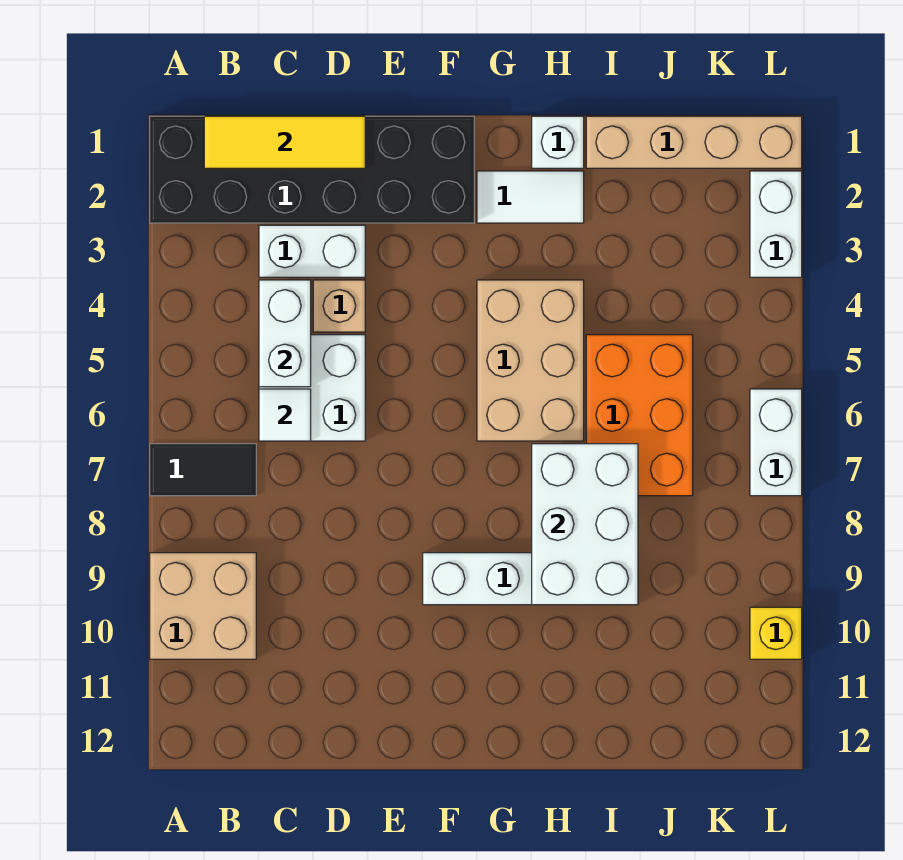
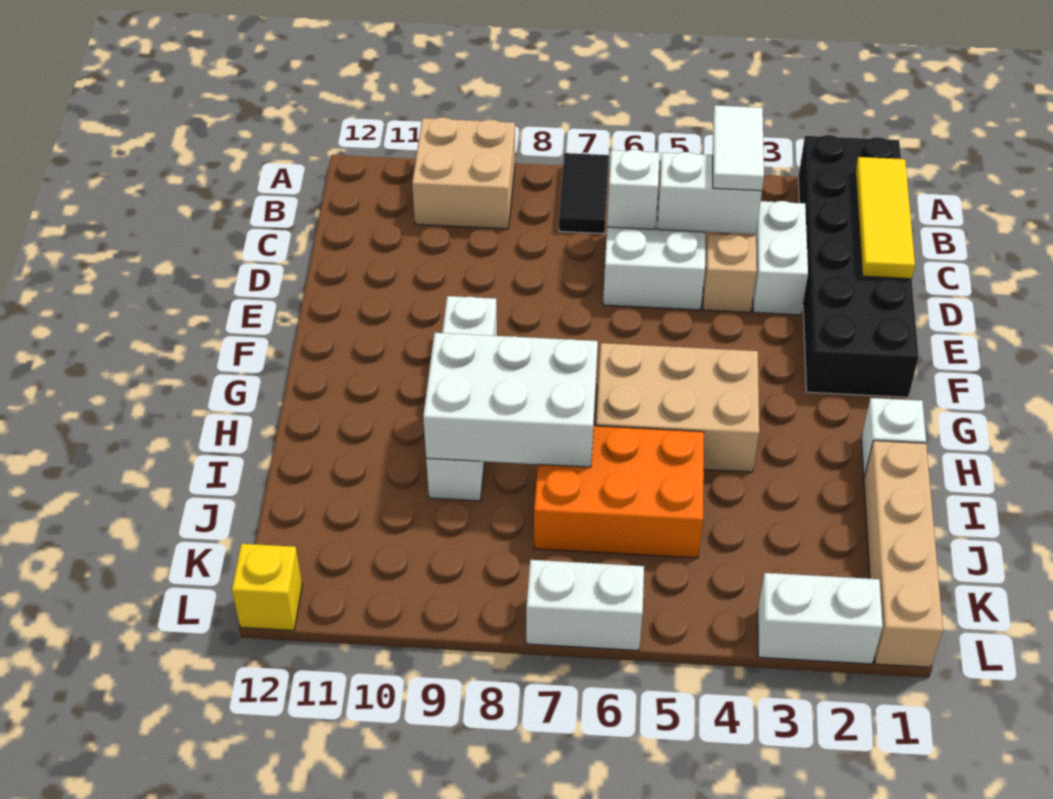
white tile C6 level 2 -> white brick C6 level 2
white tile G2:H2 level 1 -> white tile B4:C4 level 3
yellow brick L10 level 1 -> yellow brick L12 level 1

